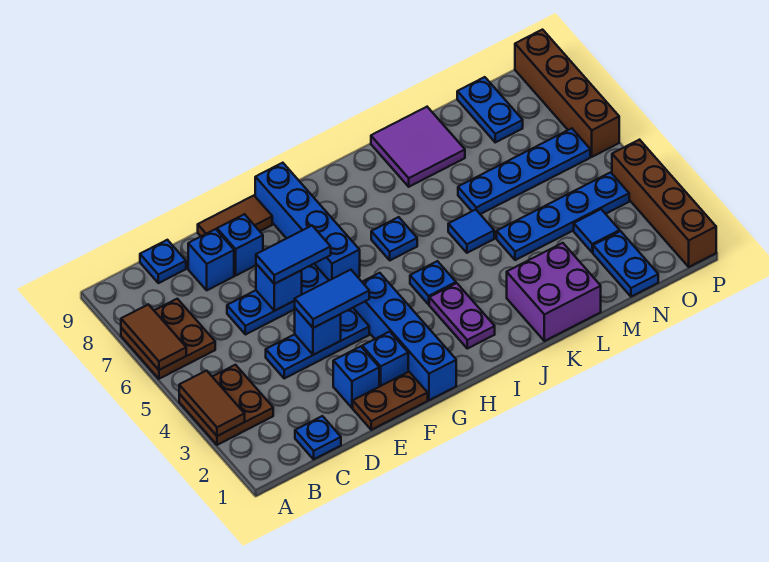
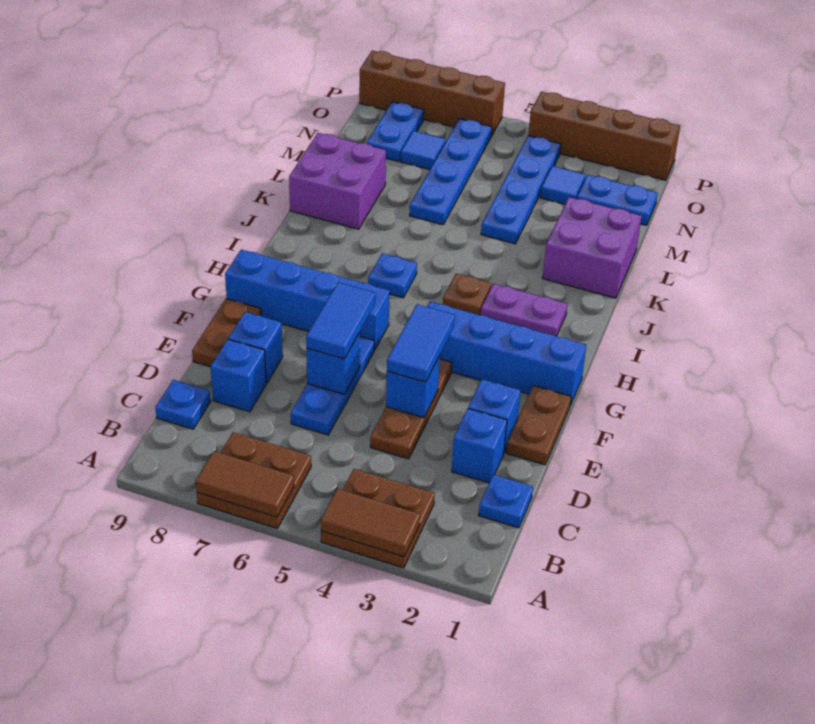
blue plate D4:F4 level 1 -> brown plate D4:F4 level 1
brown tile E9:F9 level 1 -> brown plate E9:F9 level 1
blue brick F2 level 1 -> blue brick D2 level 1
blue plate I4 level 1 -> brown plate I4 level 1
blue tile K5 level 1 -> blue tile N7 level 1
purple tile K8:L9 level 1 -> purple brick K8:L9 level 1
blue plate N8:N9 level 1 -> blue plate N8:O8 level 1

